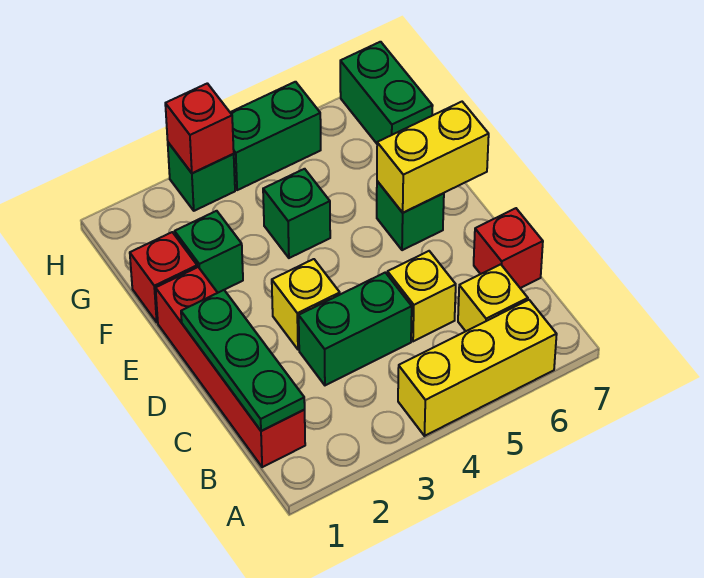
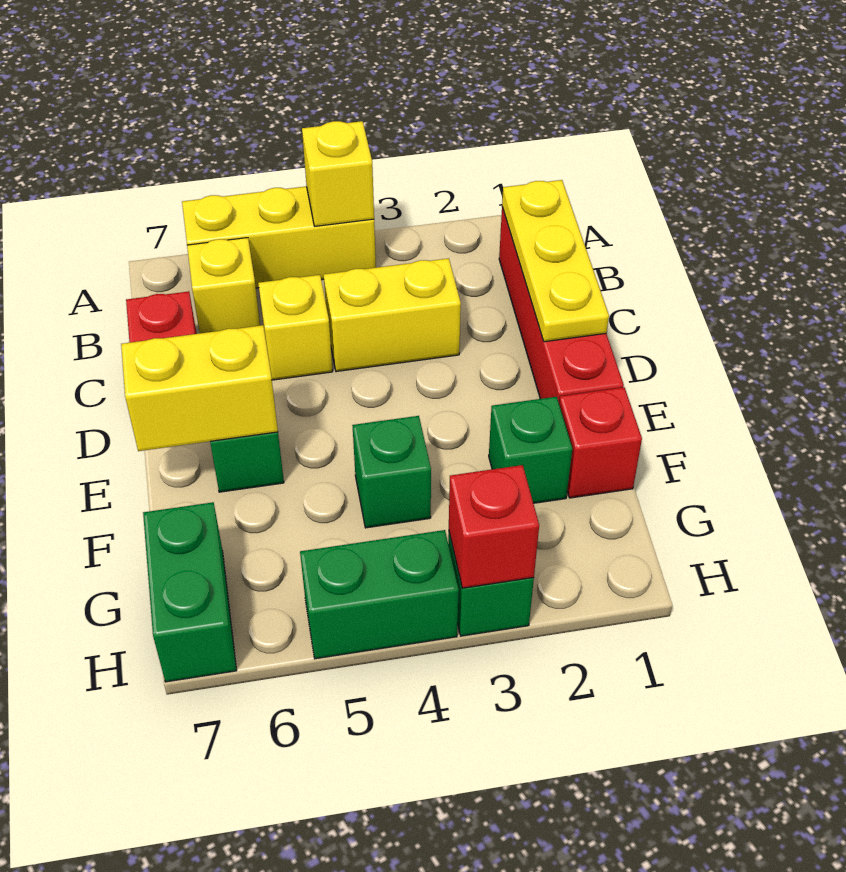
green plate B1:D1 level 2 -> yellow plate B1:D1 level 2
green brick C3:C4 level 1 -> yellow brick C3:C4 level 1
yellow brick D3 level 1 -> yellow brick A4 level 2

